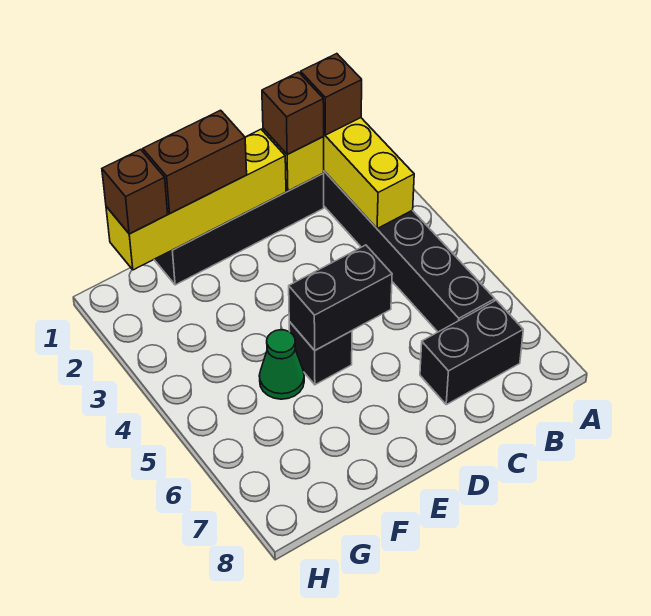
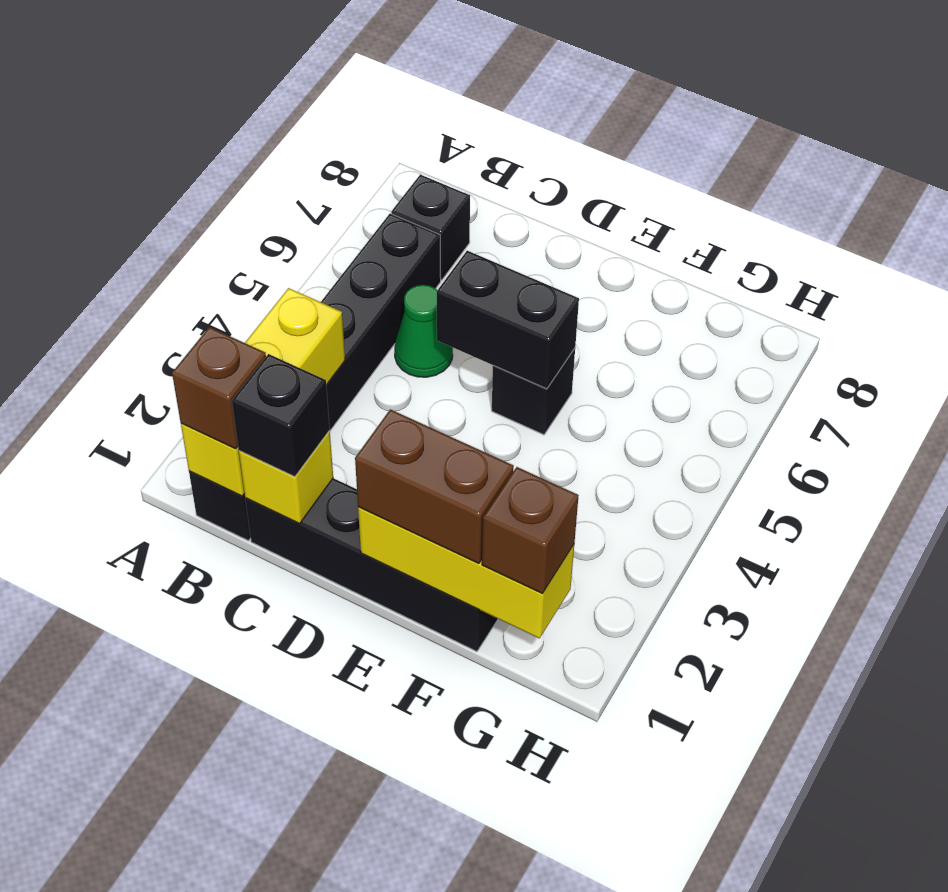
black brick B7:C7 level 1 -> black brick B7 level 1
brown brick C1 level 3 -> black brick C1 level 3
yellow brick D1:G1 level 2 -> yellow brick E1:G1 level 2
green cone F5 level 1 -> green cone C5 level 1

